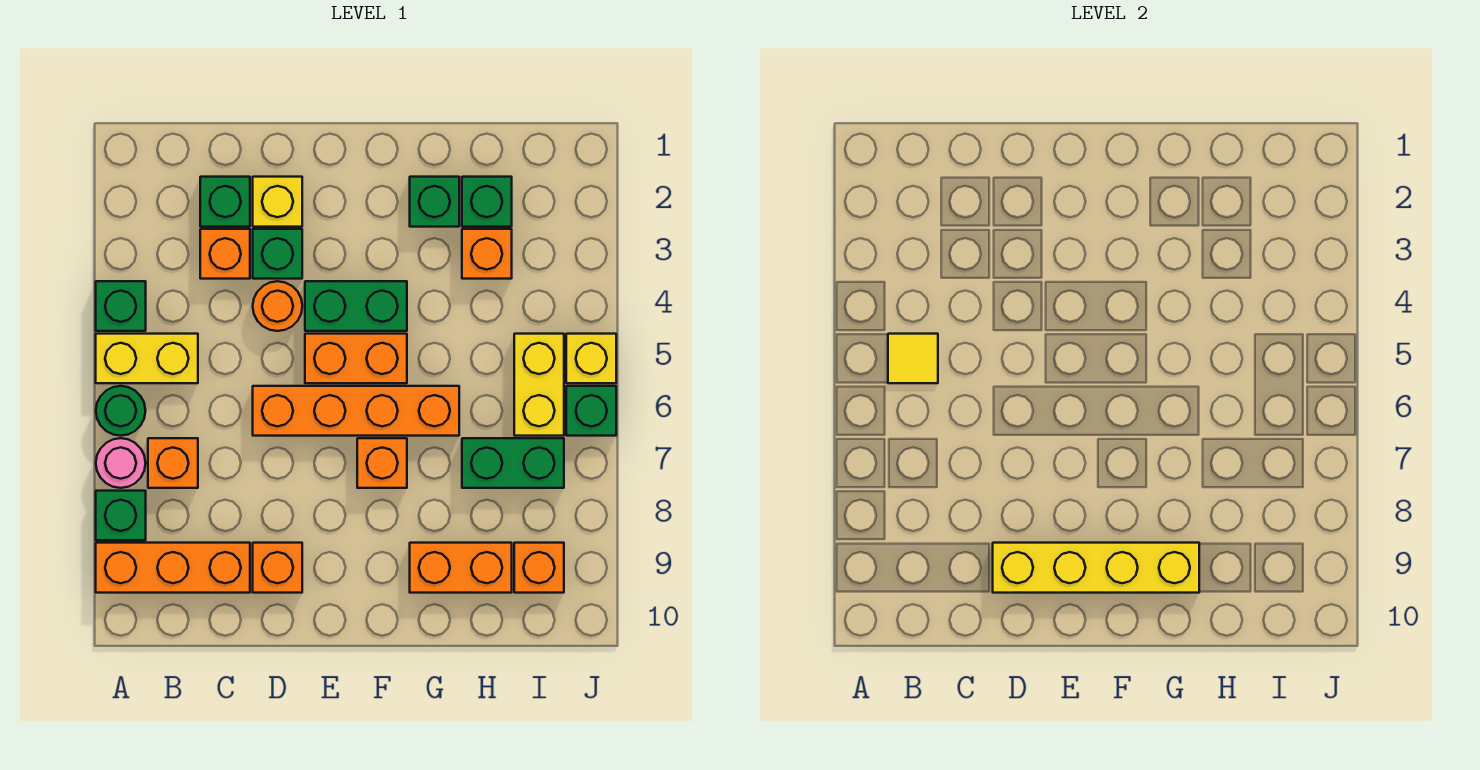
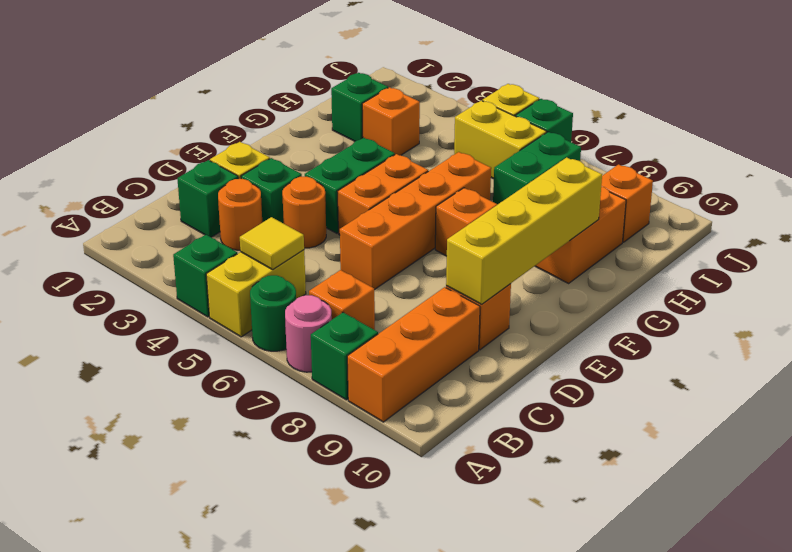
orange brick C3 level 1 -> orange round brick C3 level 1
green brick G2 level 1 -> none

